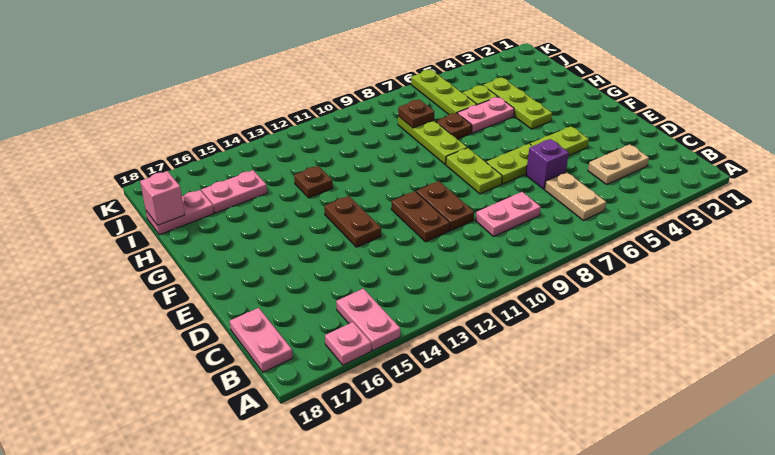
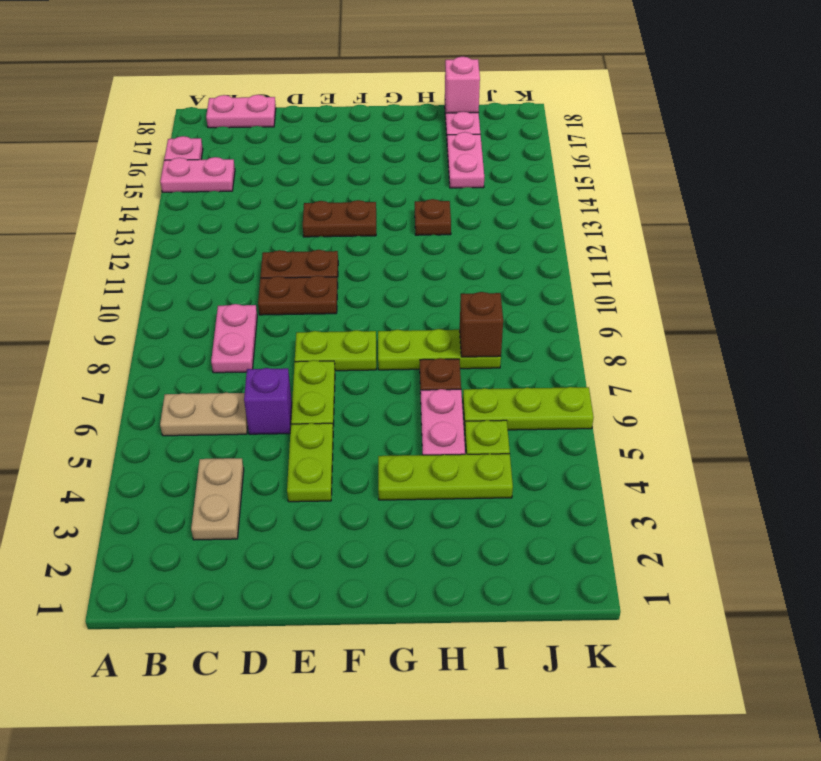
brown plate I8 level 2 -> brown brick I8 level 2

